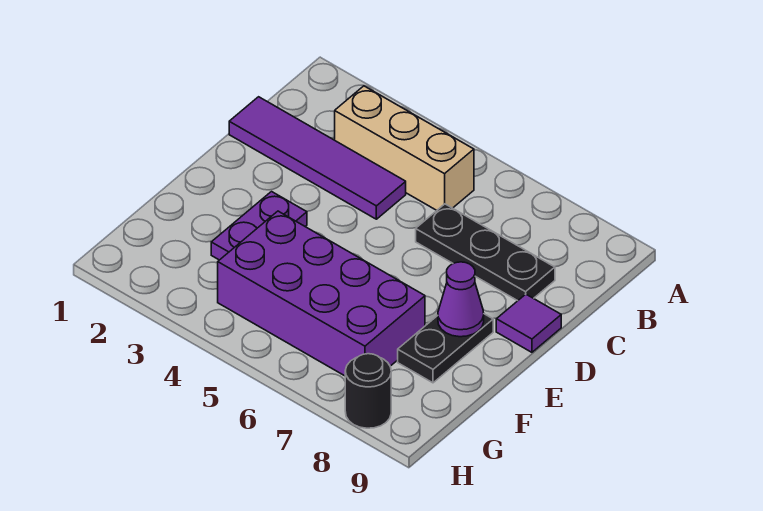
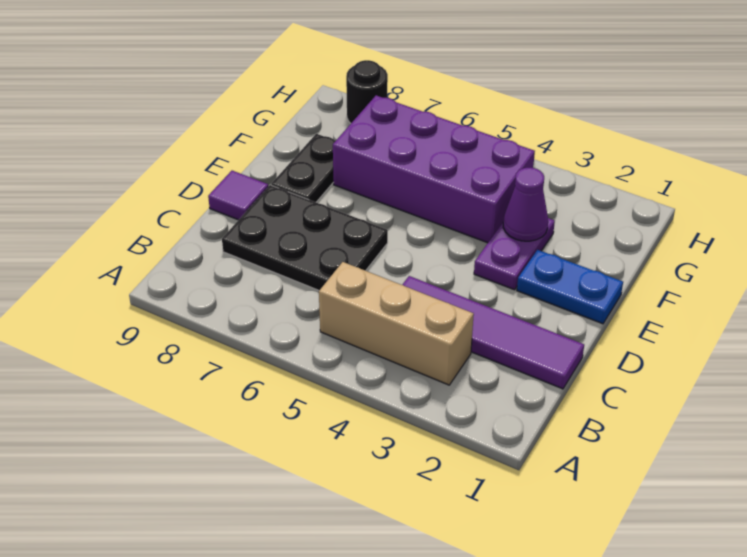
black plate C6:C8 level 1 -> black plate C6:D8 level 1
none -> blue plate E1:E2 level 1
purple cone E8 level 2 -> purple cone F3 level 2

